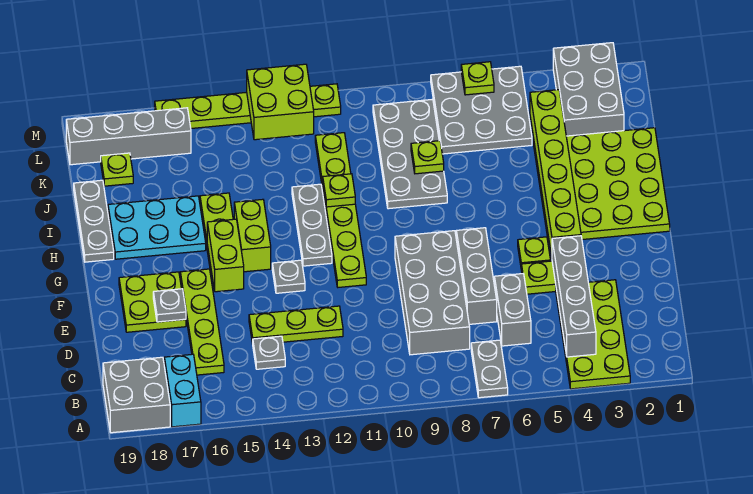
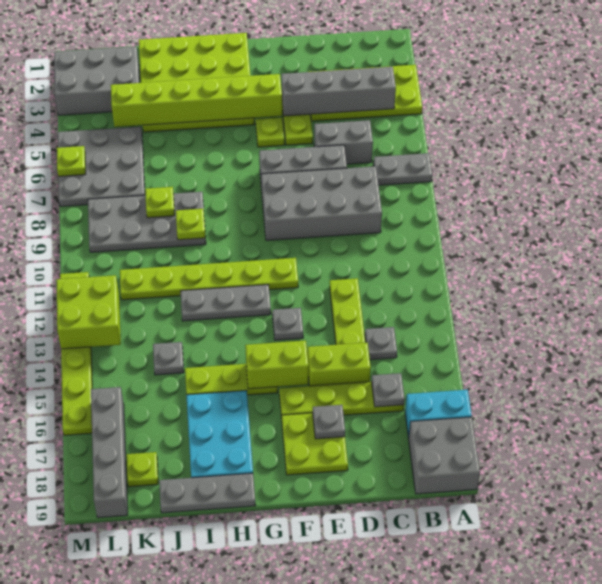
none -> grey plate C16 level 2
lime brick G14:H14 level 1 -> lime brick D15:E15 level 1
lime plate I11 level 2 -> lime plate I9 level 2
none -> grey plate J14 level 1

